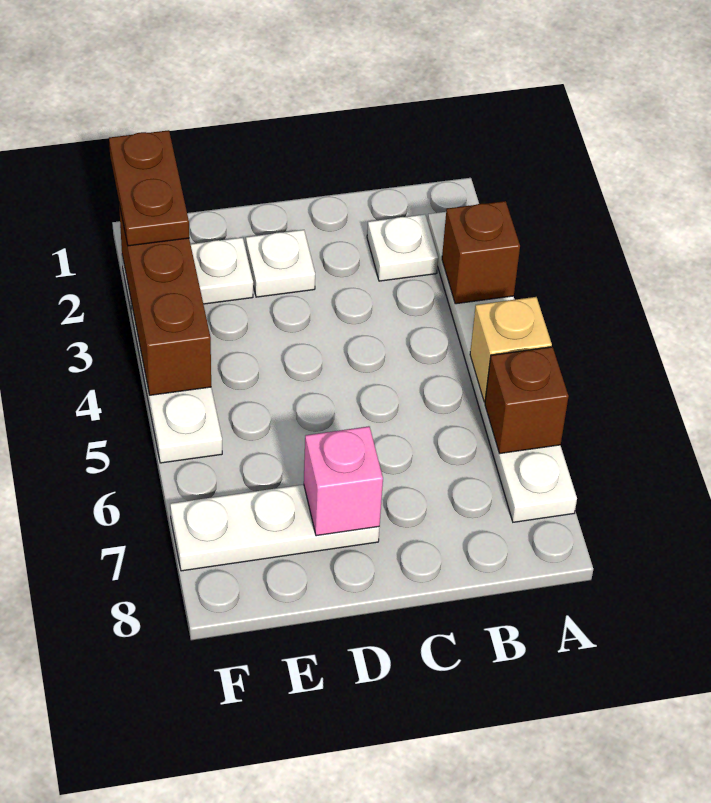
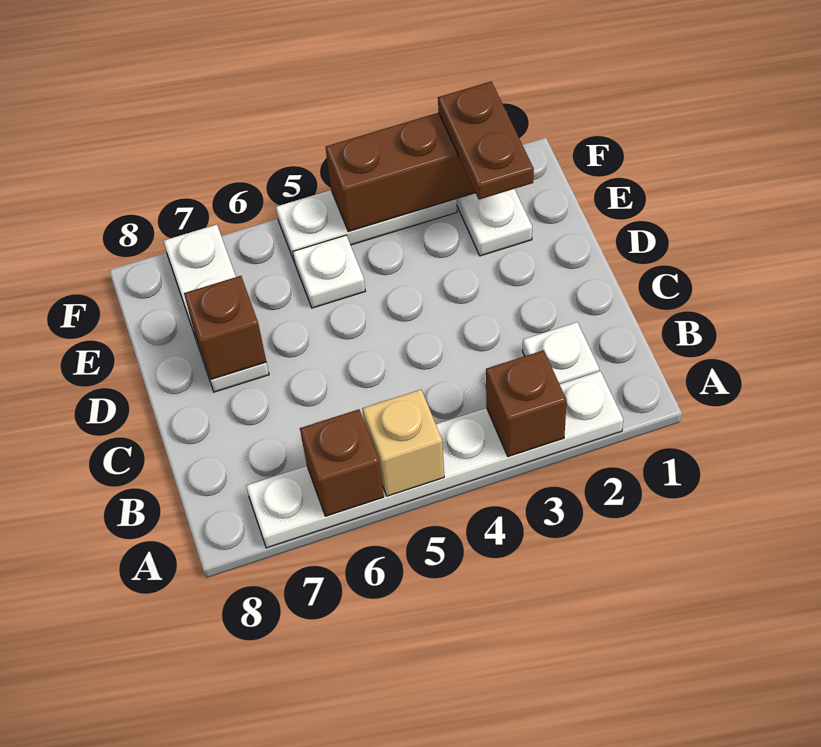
white plate D2 level 1 -> white plate E5 level 1
pink brick D7 level 2 -> brown brick D7 level 2
brown plate F1:F2 level 3 -> brown plate E2:F2 level 3

